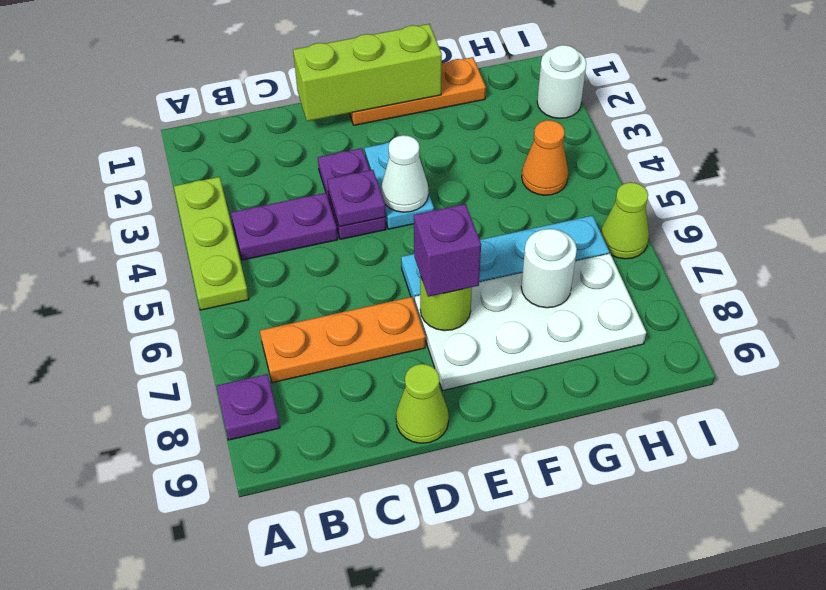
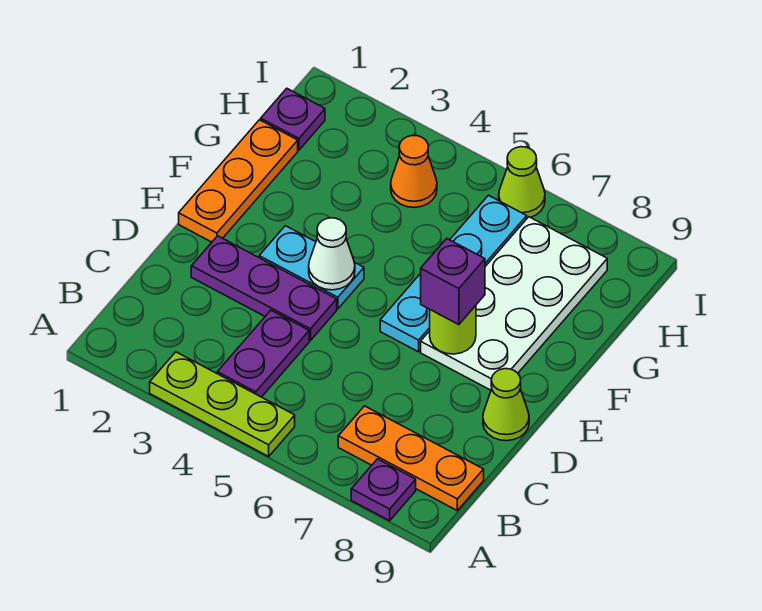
orange plate B7:D7 level 1 -> orange plate B7:B9 level 1
lime brick D1:F1 level 2 -> none
purple plate D3:D4 level 1 -> purple plate D2:D4 level 1
purple plate D4 level 2 -> purple plate H1 level 1
white round brick G7 level 2 -> none
white round brick I2 level 1 -> none

